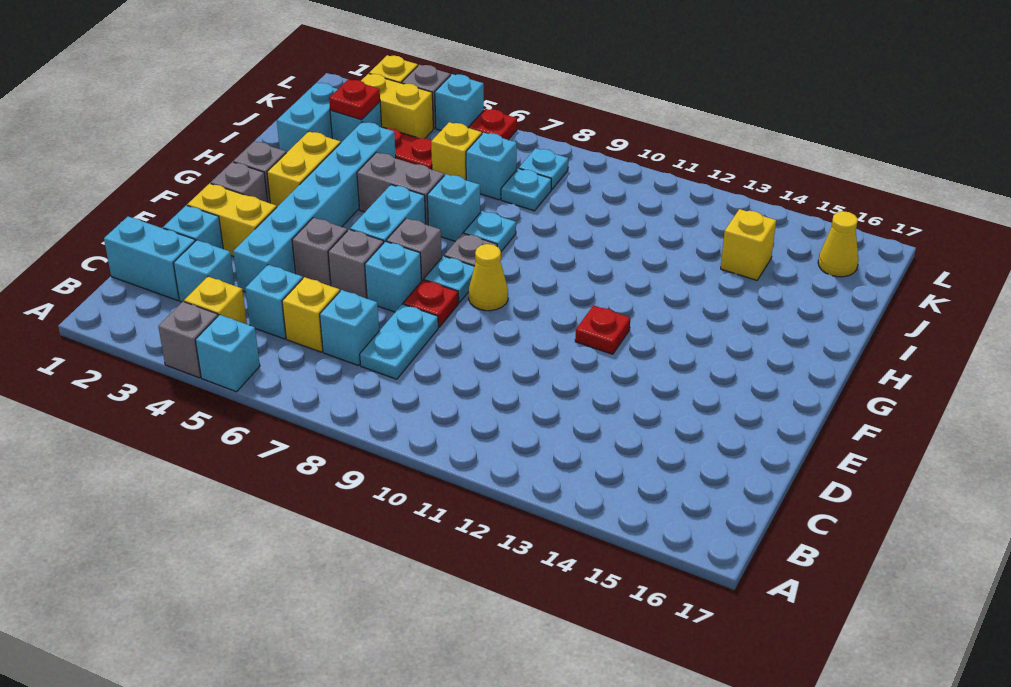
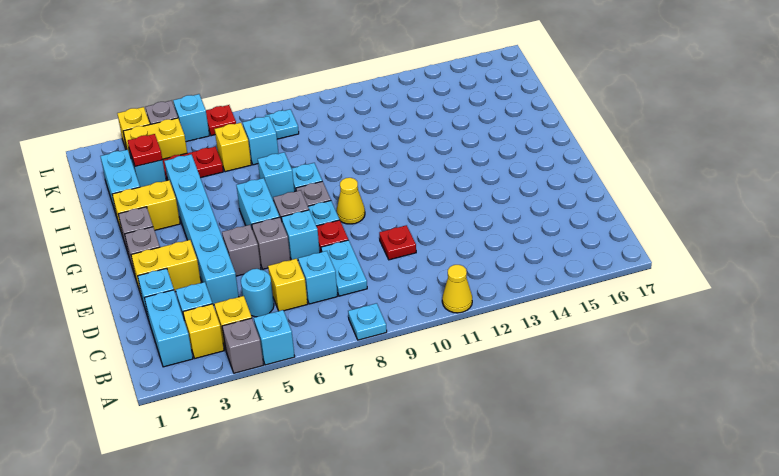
cyan brick C1:C2 level 1 -> cyan brick B2:C2 level 1
cyan brick C5 level 1 -> cyan round brick C5 level 1
red plate F12 level 1 -> red plate D10 level 1
yellow brick G3:H3 level 1 -> yellow brick H2:H3 level 1
grey brick H5:H6 level 1 -> none
cyan plate J8 level 1 -> cyan plate A8 level 1
yellow brick J14 level 1 -> yellow brick B3 level 1
yellow cone K16 level 1 -> yellow cone A11 level 1

